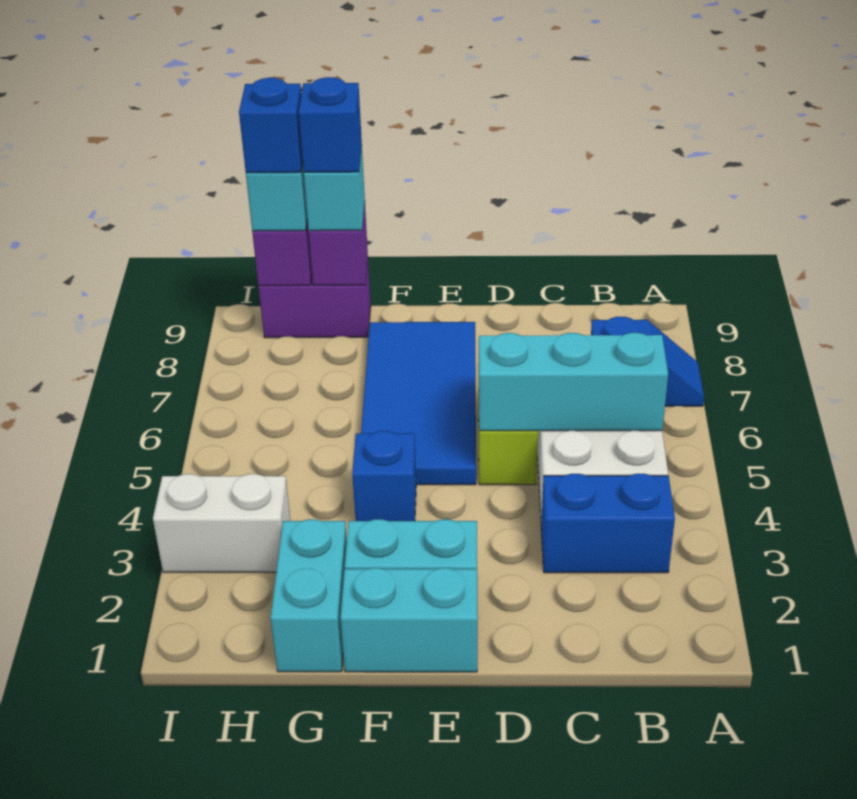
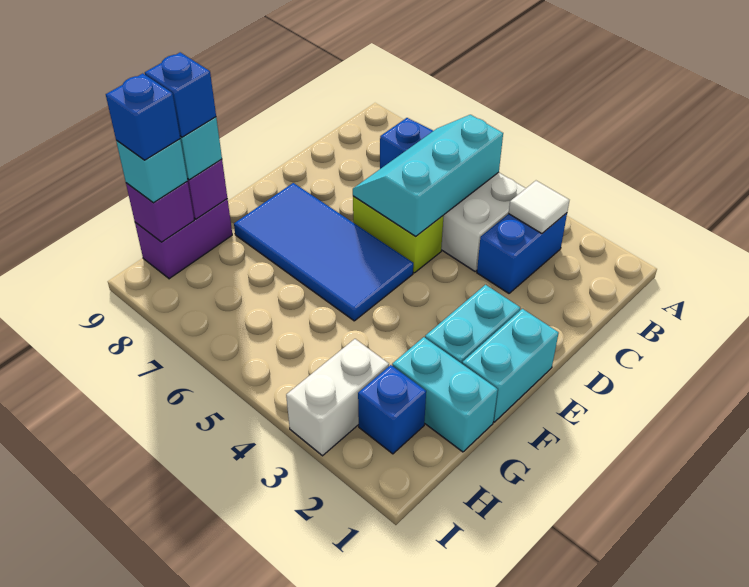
none -> white tile B3 level 2
blue brick F4 level 1 -> blue brick H2 level 1

